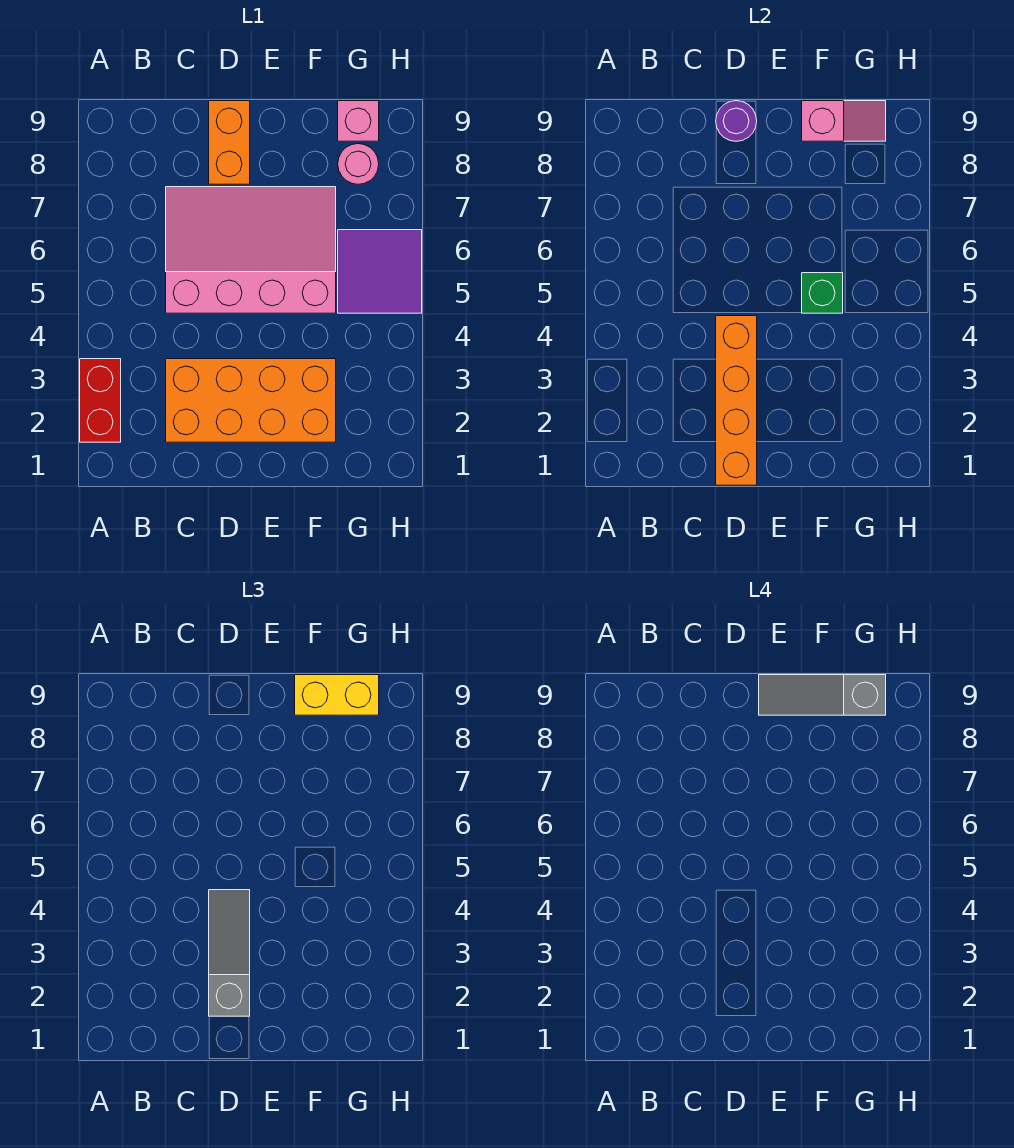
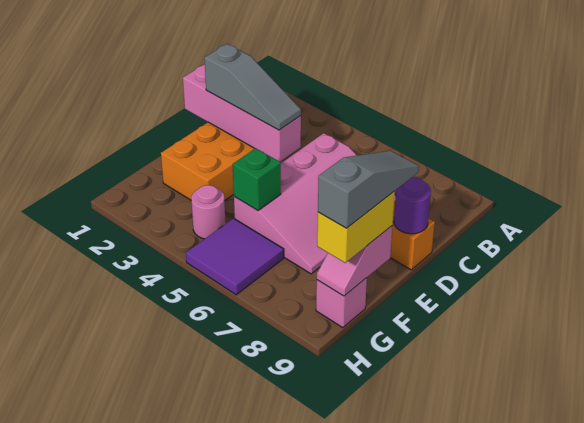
red brick A2:A3 level 1 -> none
orange brick D1:D4 level 2 -> pink brick D1:D4 level 2
pink round brick G8 level 1 -> pink round brick G4 level 1

